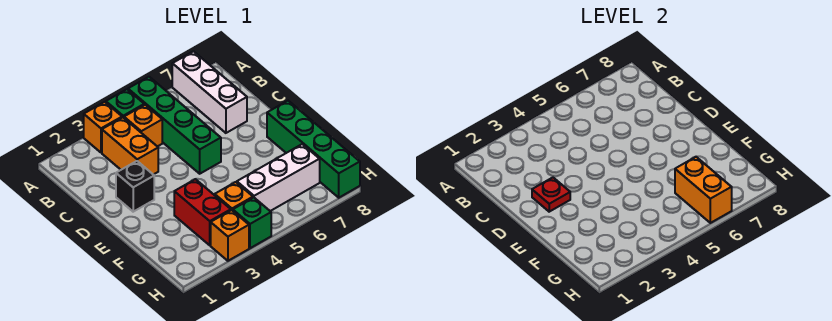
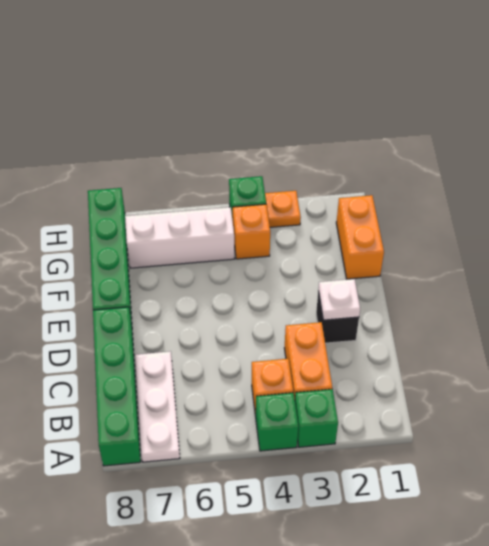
orange brick A3 level 1 -> green brick A3 level 1
green brick A5:D5 level 1 -> green brick A8:D8 level 1
white brick A7:C7 level 1 -> white plate A7:C7 level 1
red plate D2 level 2 -> white plate D2 level 2
red brick F3:G3 level 1 -> none
orange brick G6:H6 level 2 -> orange brick F1:G1 level 1
orange brick H3 level 1 -> orange plate H3 level 1

